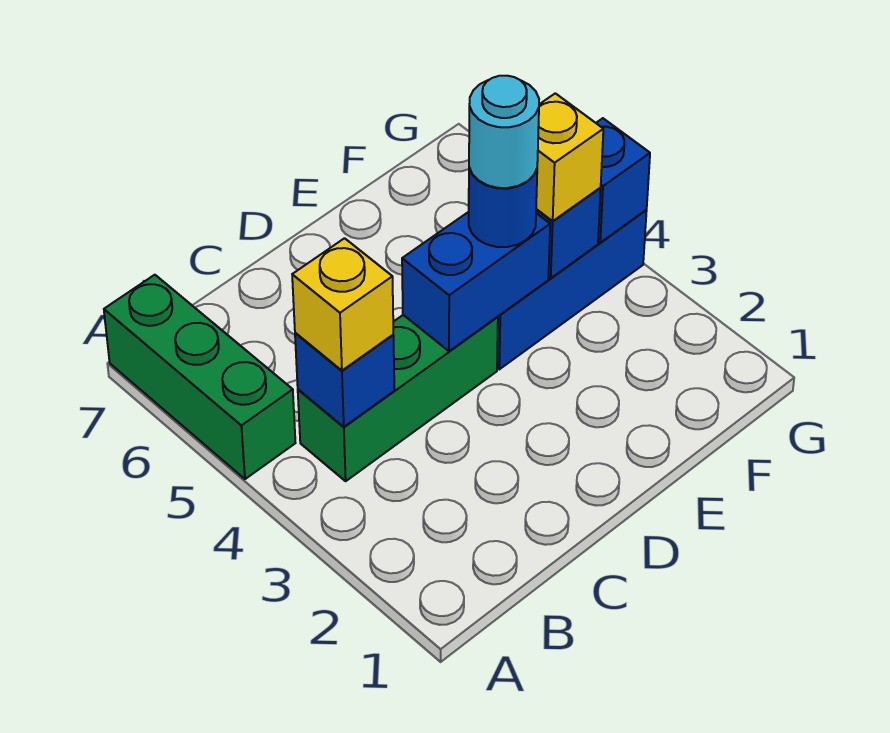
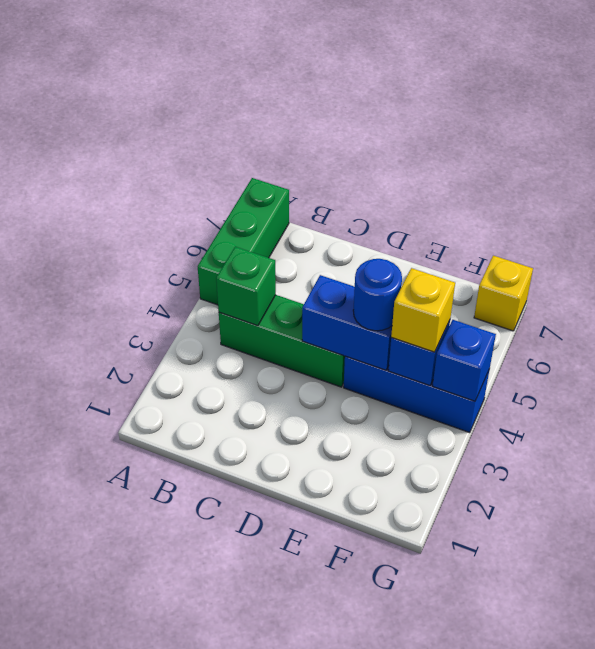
blue brick B4 level 2 -> green brick B4 level 2
yellow brick B4 level 3 -> yellow brick G7 level 1
cyan round brick E4 level 4 -> none

